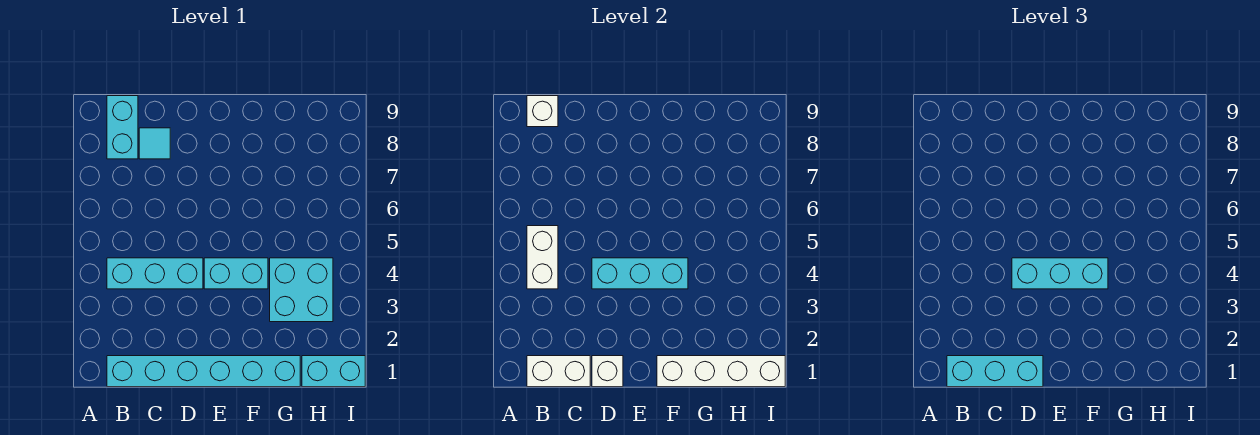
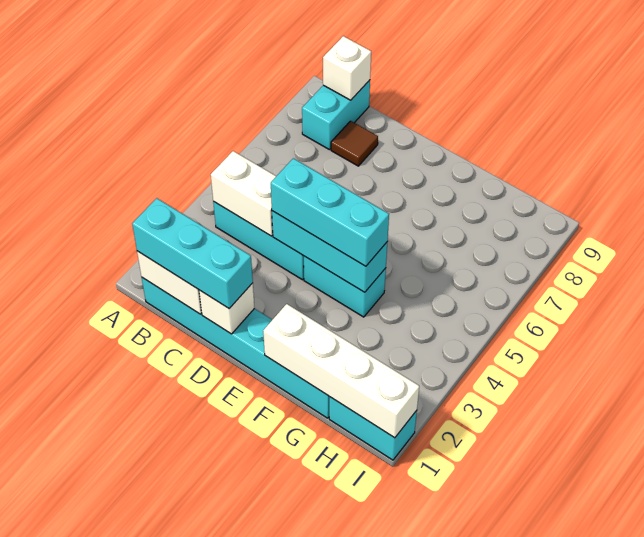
white brick B4:B5 level 2 -> white brick B4:C4 level 2
cyan tile C8 level 1 -> brown tile C8 level 1
cyan brick G3:H4 level 1 -> none

